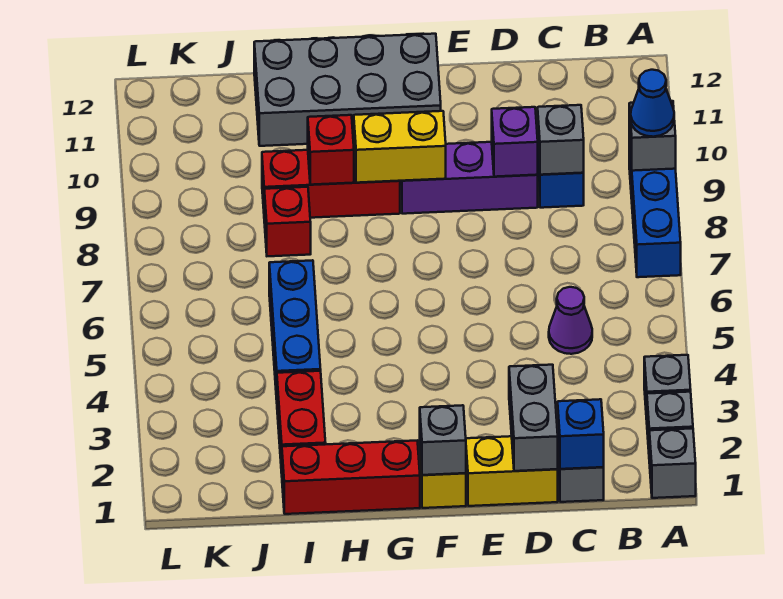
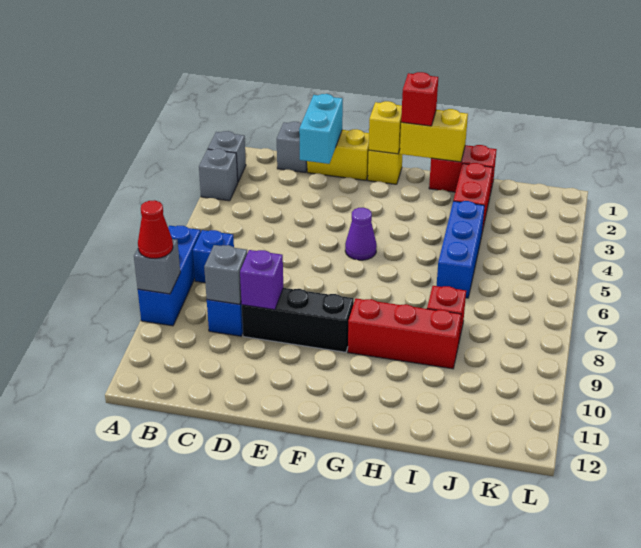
grey brick A1 level 1 -> none
blue cone A9 level 3 -> red cone A9 level 3
blue brick C1 level 2 -> blue brick B7 level 1
purple cone C5 level 1 -> purple cone F5 level 1
grey brick D1:D2 level 2 -> cyan brick D1:D2 level 2
purple brick D9:F9 level 1 -> black brick D9:F9 level 1
grey brick F1 level 2 -> yellow brick F1 level 2
yellow brick F9:G9 level 2 -> yellow brick G1:H1 level 2
grey brick F11:I12 level 1 -> none
red brick G1:I1 level 1 -> red brick H1:I1 level 1
red brick H9 level 2 -> red brick G1 level 3

